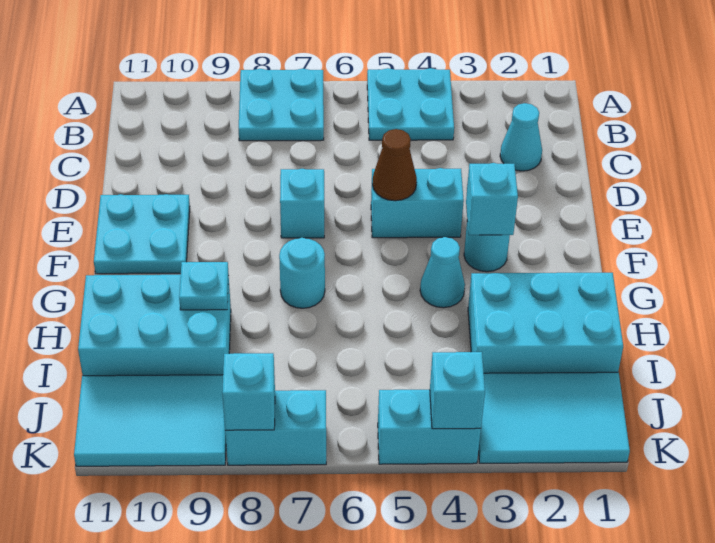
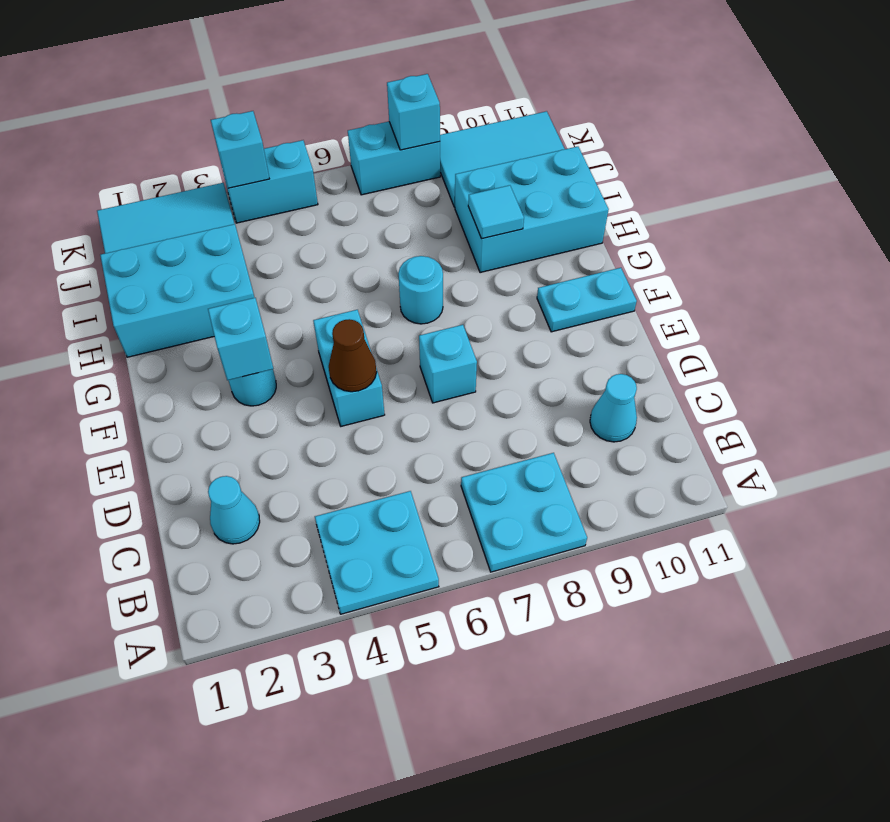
cyan brick E4:E5 level 1 -> cyan brick E5:F5 level 1
cyan plate E10:F11 level 1 -> cyan plate F10:F11 level 1
cyan cone G4 level 1 -> cyan cone C10 level 1
cyan plate H9 level 2 -> cyan tile H9 level 2

